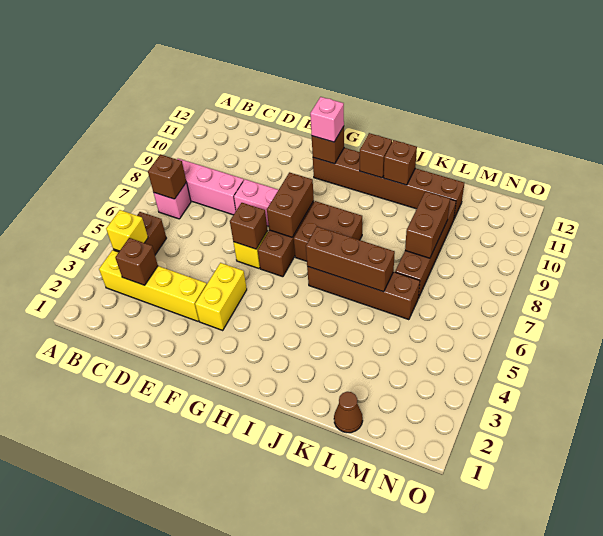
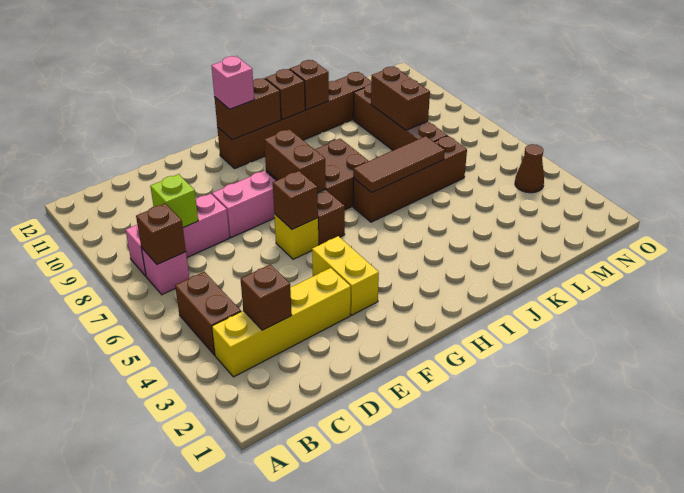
yellow brick B4 level 2 -> none
none -> lime brick C8 level 2
brown brick G11 level 2 -> brown brick G11:H11 level 2
brown brick I6:K6 level 2 -> brown tile I6:K6 level 2
brown cone L1 level 1 -> brown cone N4 level 1

